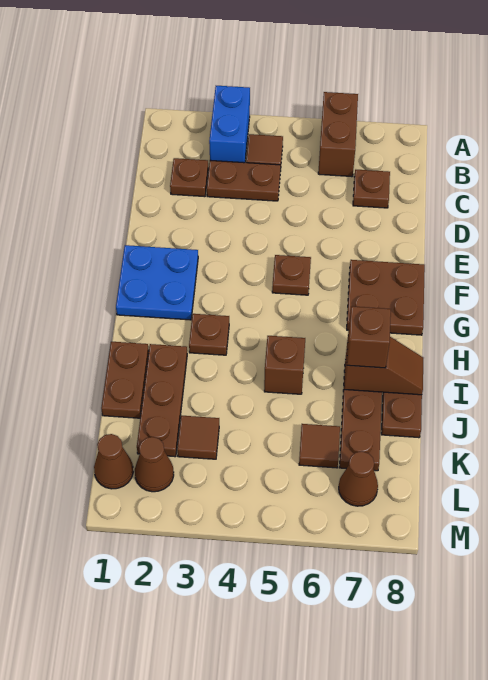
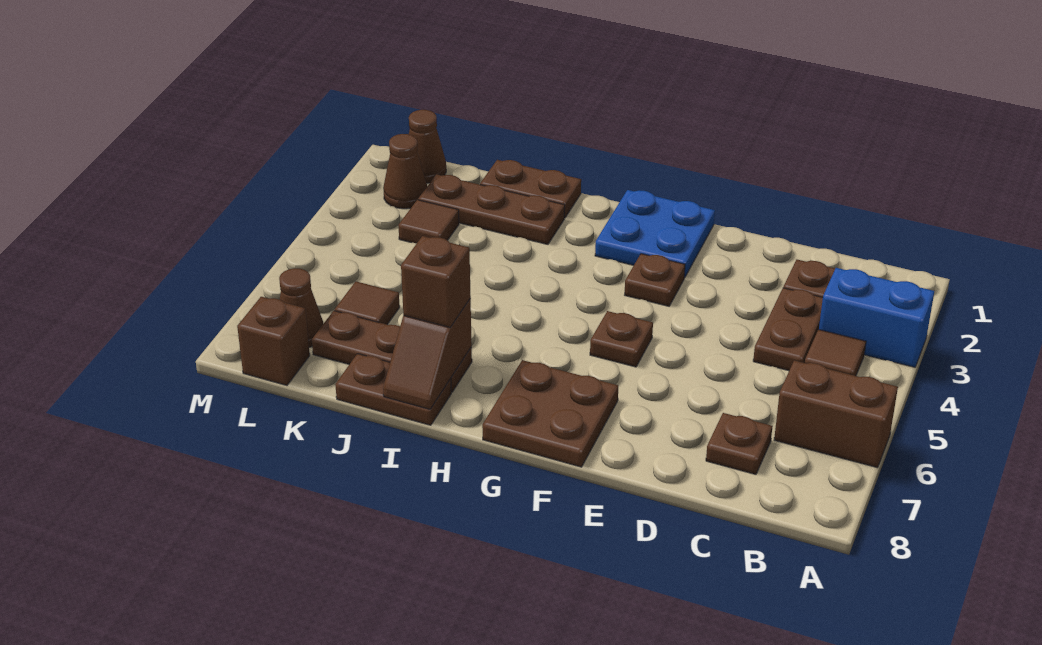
brown plate H3 level 1 -> brown plate F3 level 1
brown brick I5 level 1 -> brown brick L8 level 1

